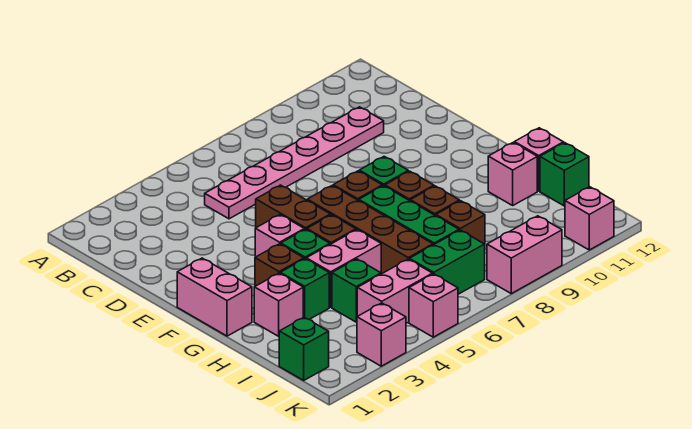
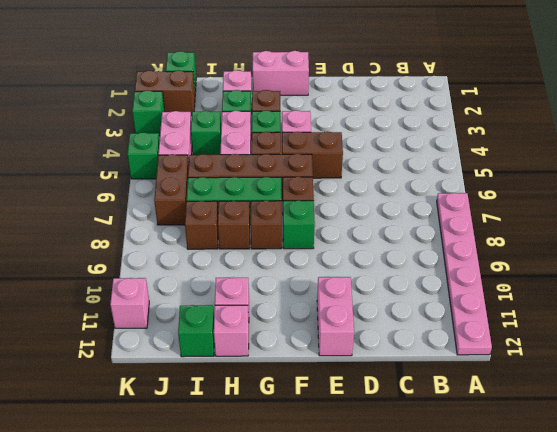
pink plate C5:C10 level 1 -> pink plate A7:A12 level 1
none -> brown brick J2:K2 level 1
green brick J6:J7 level 1 -> brown brick J6:J7 level 1
pink brick K3 level 1 -> green brick K3 level 1
pink brick K5 level 1 -> green brick K5 level 1
pink brick K8:K9 level 1 -> pink brick E11:E12 level 1

